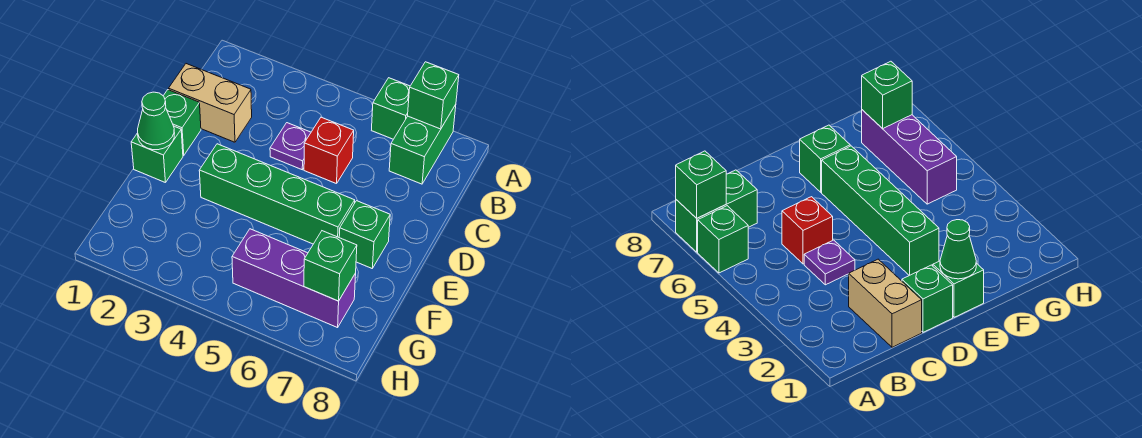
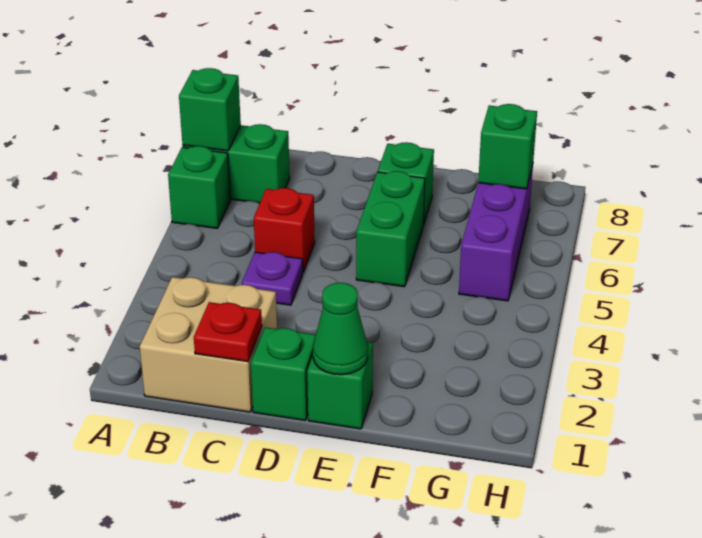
tan brick C1:C2 level 1 -> tan brick B1:C2 level 1
none -> red plate C1 level 2
green brick E3:E6 level 1 -> green brick E5:E6 level 1

